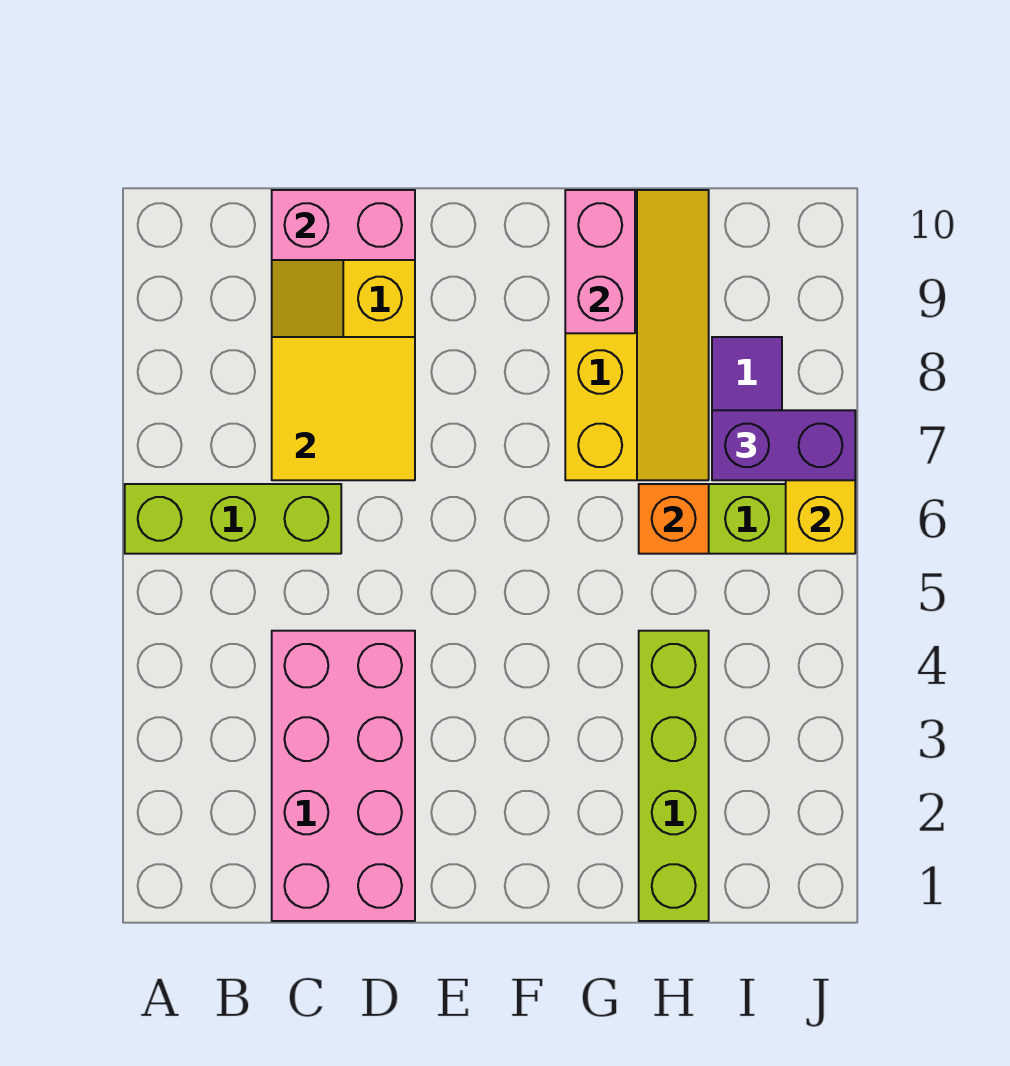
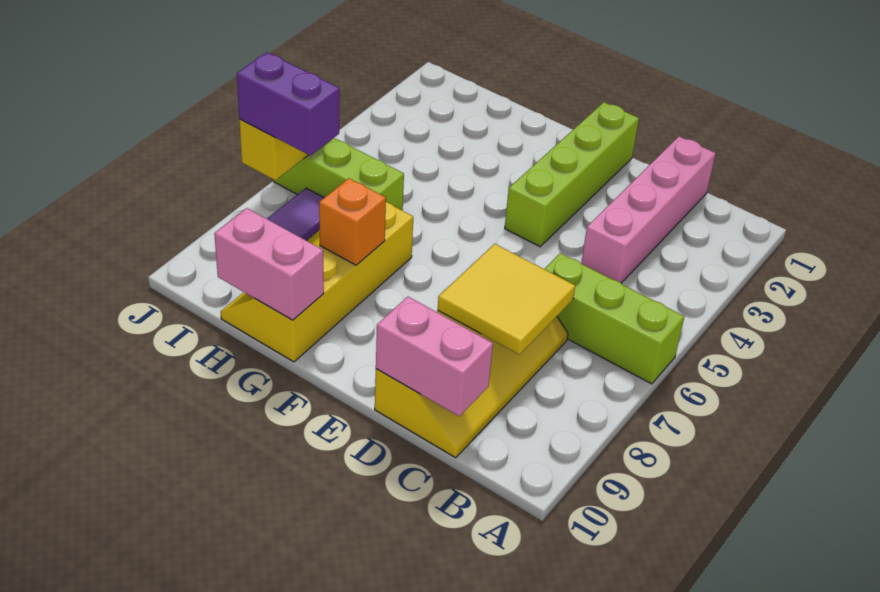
pink brick C1:D4 level 1 -> pink brick C1:C4 level 1
pink brick G9:G10 level 2 -> pink brick G10:H10 level 2
lime brick H1:H4 level 1 -> lime brick E1:E4 level 1
orange brick H6 level 2 -> orange brick G8 level 2

